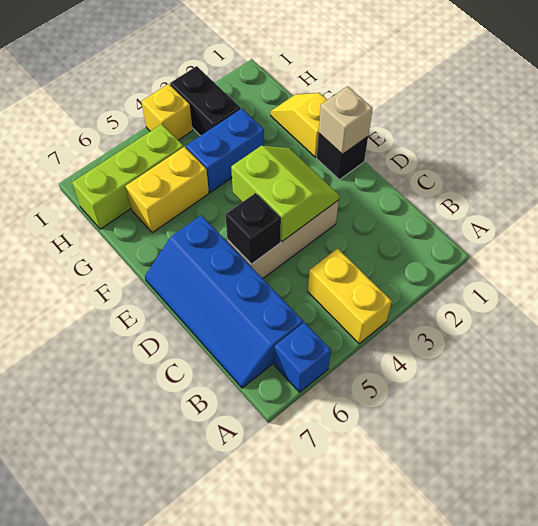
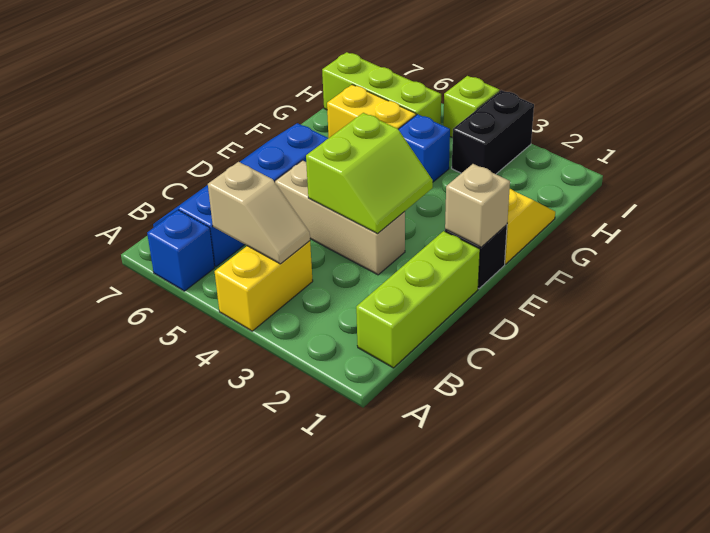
none -> lime brick B1:D1 level 1
none -> tan slope B4:B5 level 2 top 5
black brick D5 level 2 -> none
blue brick G3:G4 level 1 -> blue brick G4 level 1
yellow brick I4 level 1 -> lime brick I4 level 1

